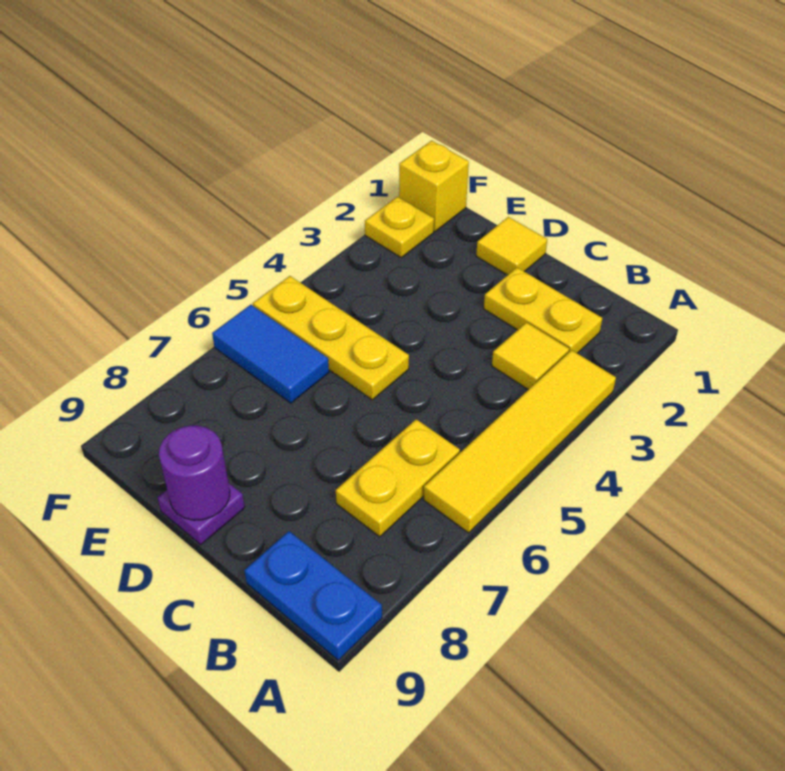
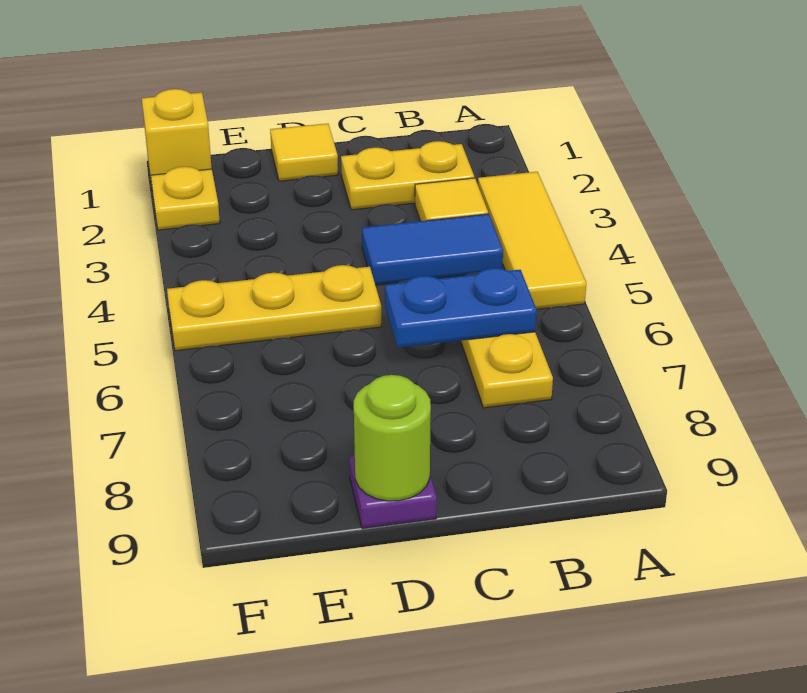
yellow tile A3:A6 level 1 -> yellow tile A3:A5 level 1
blue plate A9:B9 level 1 -> blue plate B6:C6 level 2
purple round brick D9 level 2 -> lime round brick D9 level 2
blue tile E6:F6 level 1 -> blue tile B4:C4 level 1

